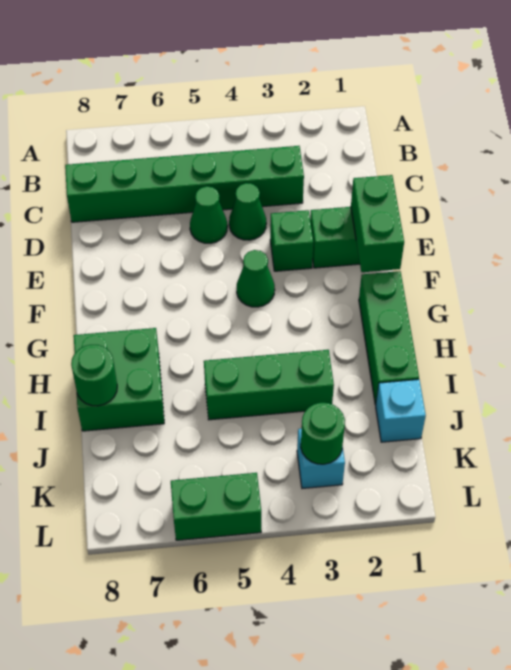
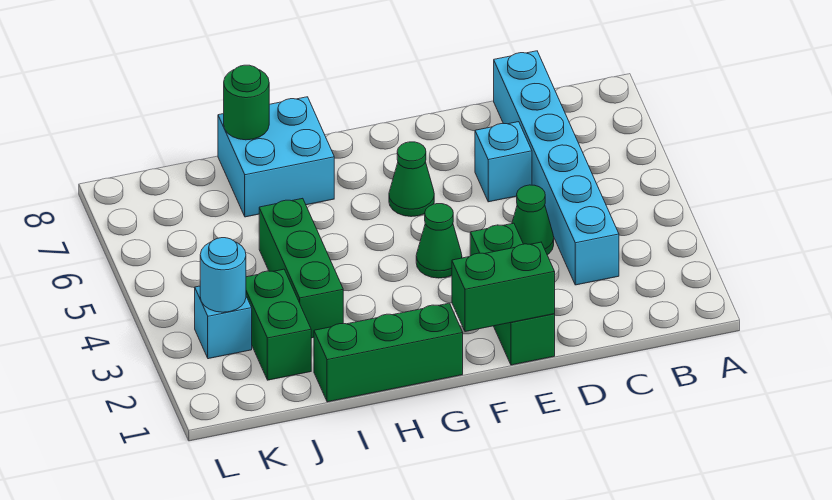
green brick C3:C8 level 1 -> cyan brick C3:C8 level 1
green cone D5 level 1 -> green cone F6 level 1
green brick H7:I8 level 1 -> cyan brick H7:I8 level 1
cyan brick J1 level 1 -> cyan brick D6 level 1
green round brick K3 level 2 -> cyan round brick K3 level 2
green brick L5:L6 level 1 -> green brick J2:J3 level 1

